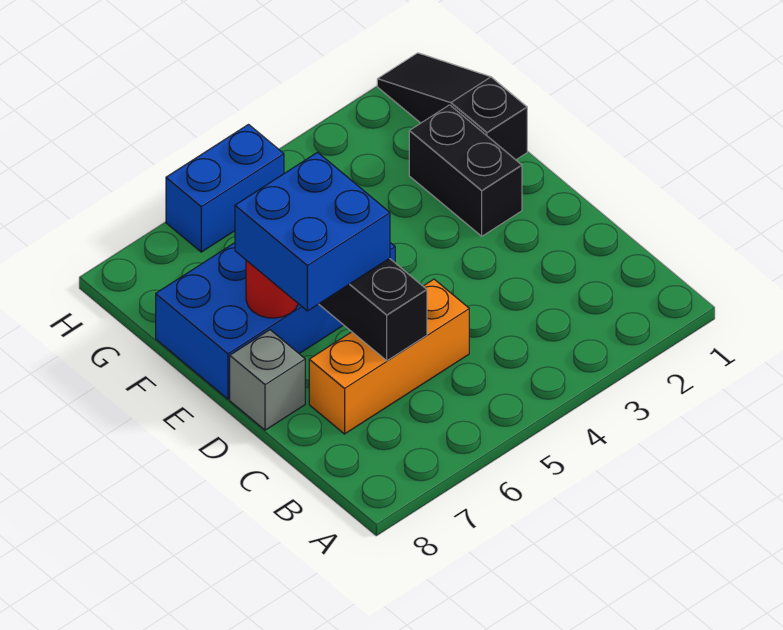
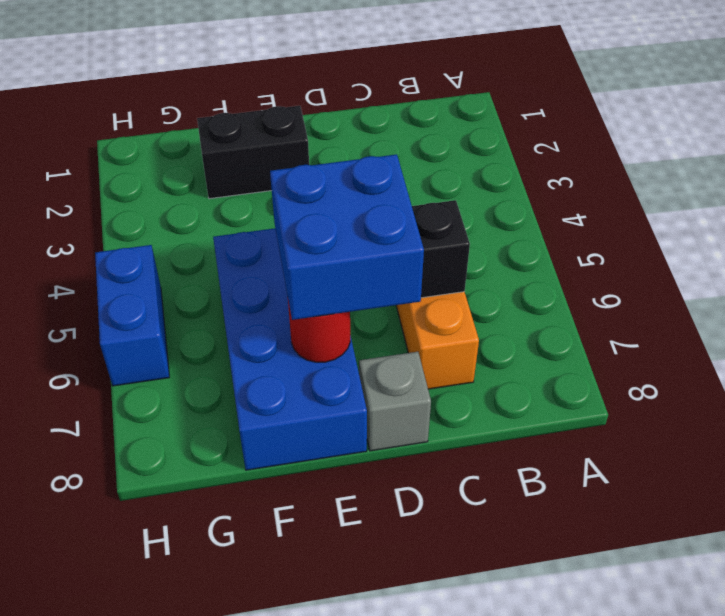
black slope F1:H1 level 1 top F -> none

